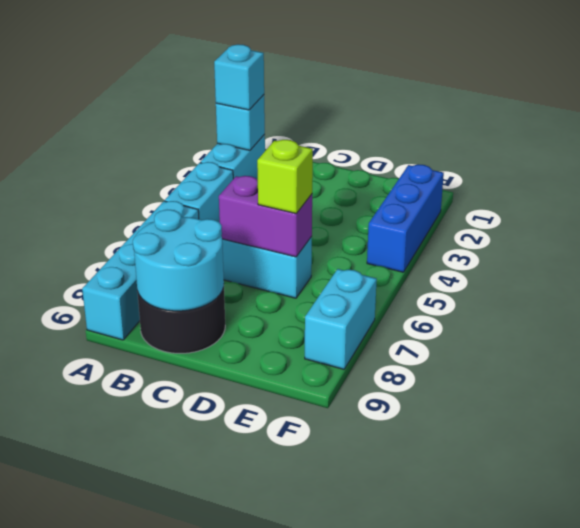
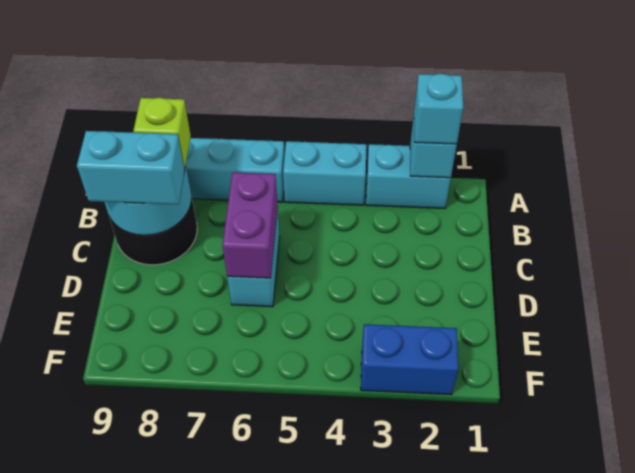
lime brick D6 level 3 -> lime brick B8 level 3
blue brick F2:F4 level 1 -> blue brick F2:F3 level 1
cyan brick F7:F8 level 1 -> cyan brick C8:C9 level 3

